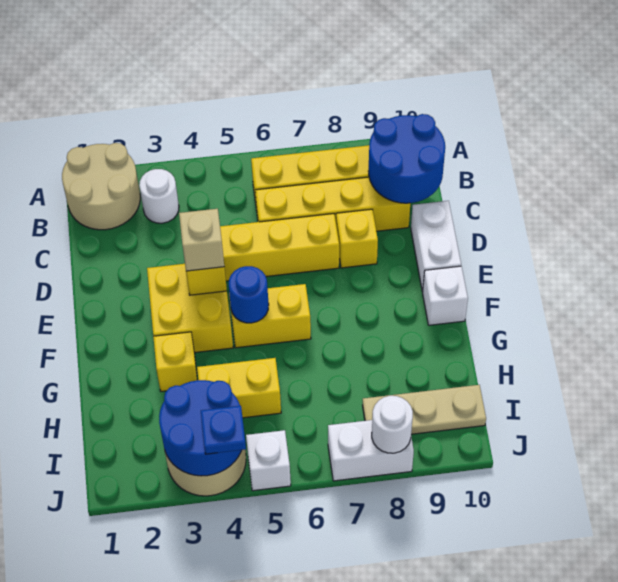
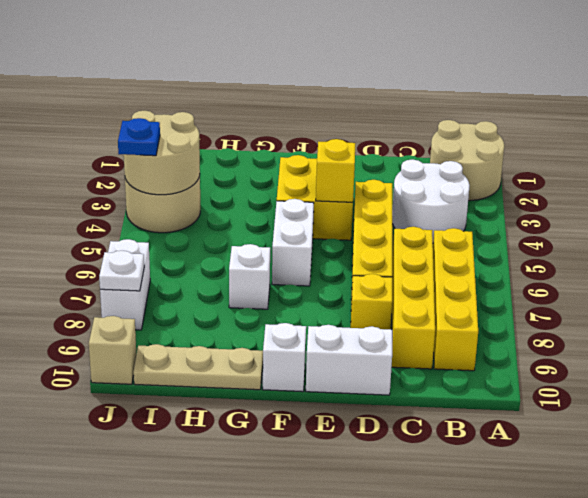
white round brick B3 level 1 -> white round brick B3:C4 level 1
blue round brick B9:C10 level 2 -> none
tan brick E4 level 3 -> tan brick J10 level 1
yellow brick F5:F6 level 1 -> white brick F5:F6 level 1
blue round brick F5 level 2 -> none
yellow brick G3 level 1 -> none
yellow brick H4:H5 level 1 -> none
blue round brick I3:J4 level 2 -> tan round brick I3:J4 level 2
tan plate I8:I10 level 1 -> tan plate G10:I10 level 1
white brick J5 level 1 -> white brick G7 level 1
white round brick J8 level 2 -> white plate J8 level 2

